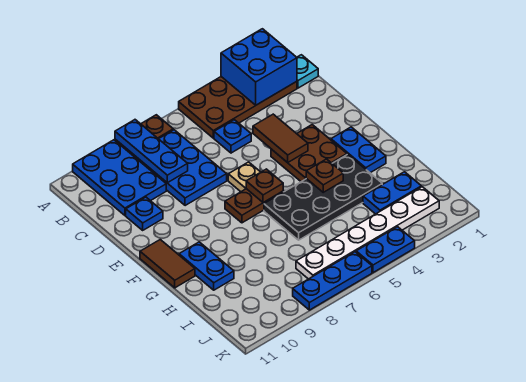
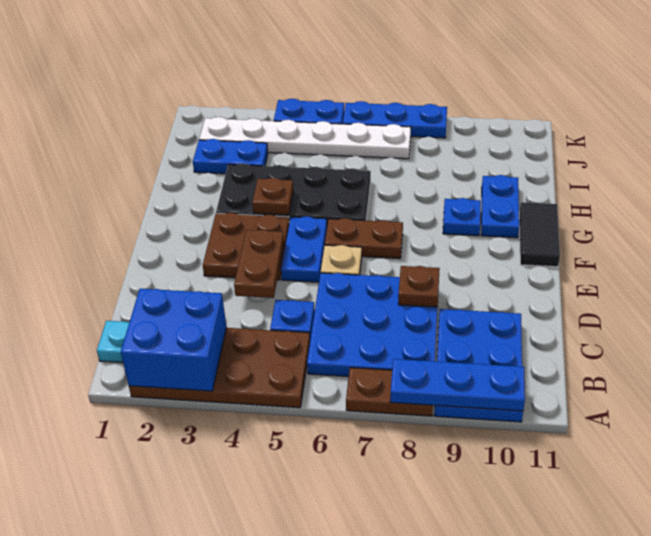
blue plate A8:C8 level 2 -> blue plate A8:A10 level 2
blue plate B7:D8 level 1 -> blue plate B6:D8 level 1
brown tile D4:E4 level 2 -> brown plate D4:E4 level 2
blue plate D10 level 1 -> blue plate G9 level 1
blue plate F2:G2 level 1 -> blue plate E5:F5 level 1
brown plate F6 level 2 -> brown plate D8 level 2
brown tile F11:G11 level 1 -> black tile F11:G11 level 1

